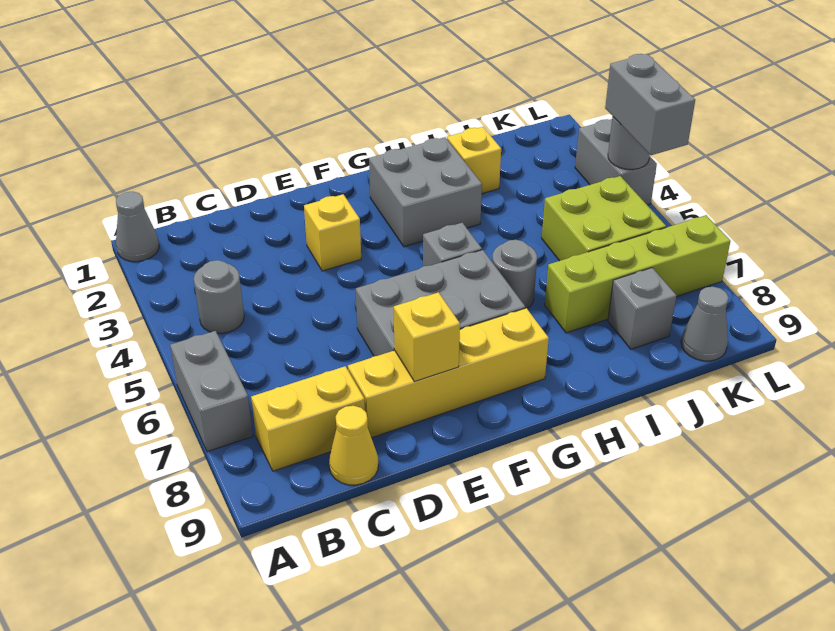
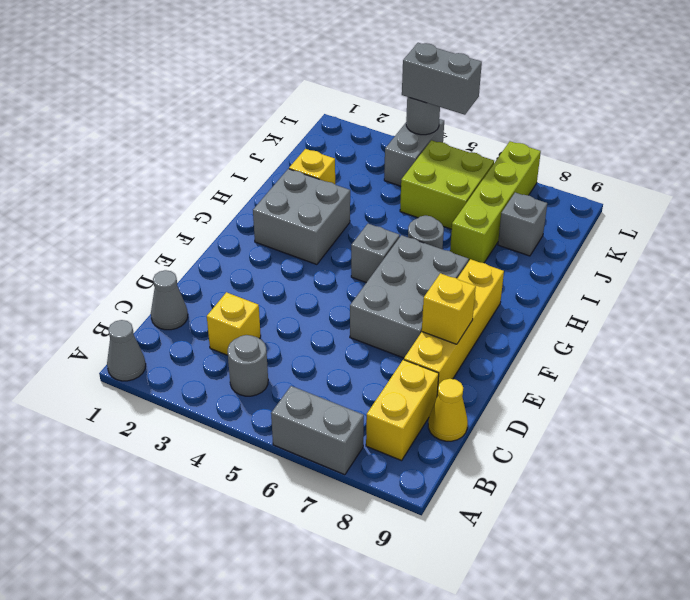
yellow brick E3 level 1 -> yellow brick C3 level 1
grey cone K9 level 1 -> grey cone C1 level 1
grey brick L3:L4 level 1 -> grey brick K4:L4 level 1

